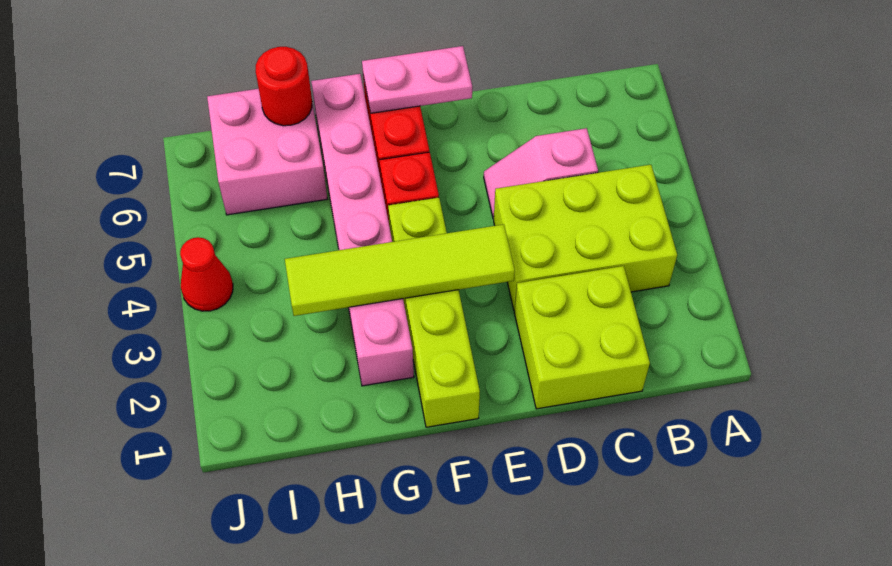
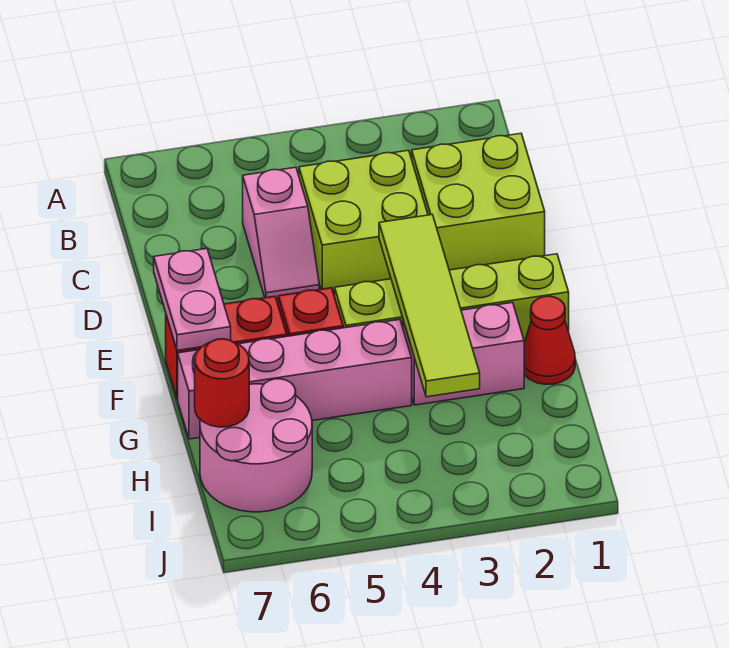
lime brick B3:D4 level 1 -> lime brick C3:D4 level 1
pink brick H6:I7 level 1 -> pink round brick H6:I7 level 1
red cone J4 level 1 -> red cone G1 level 1

